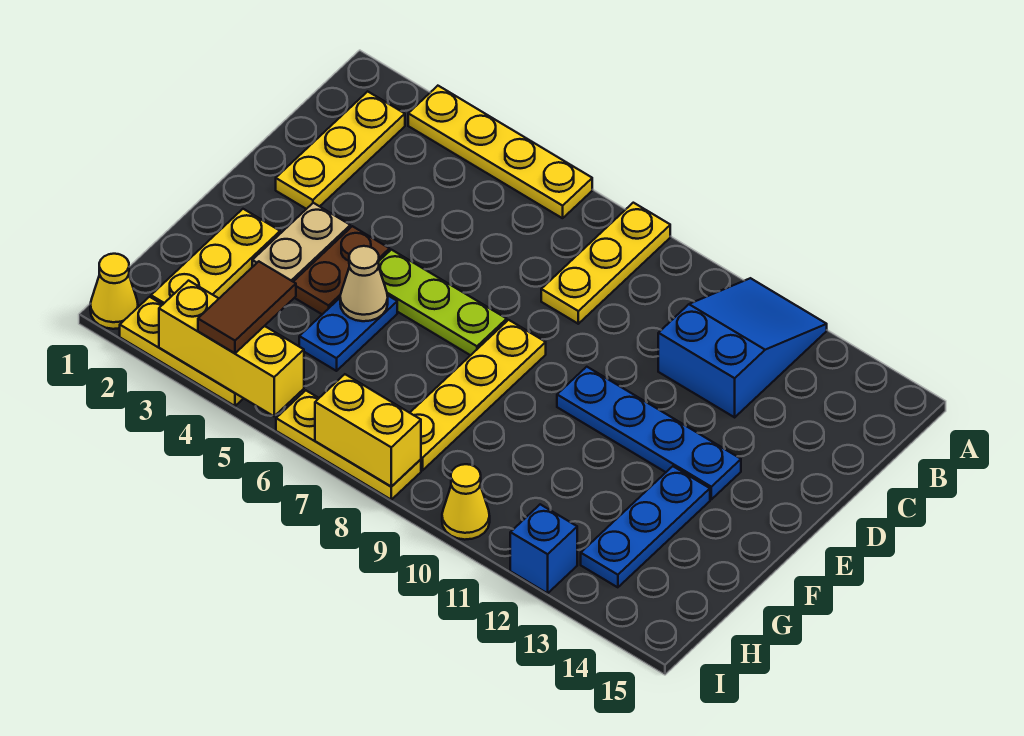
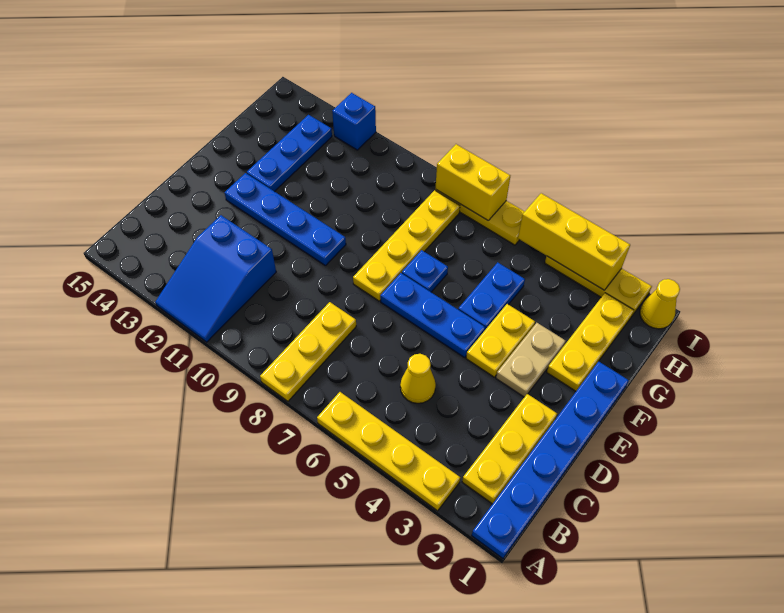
none -> blue plate A1:F1 level 1
brown plate E4:F4 level 1 -> yellow plate E4:F4 level 1
lime plate E5:E7 level 1 -> blue plate E5:E7 level 1
tan cone F5 level 2 -> none
none -> blue plate F7 level 1
brown tile H4:I4 level 3 -> none
yellow cone I10 level 1 -> yellow cone C5 level 1

